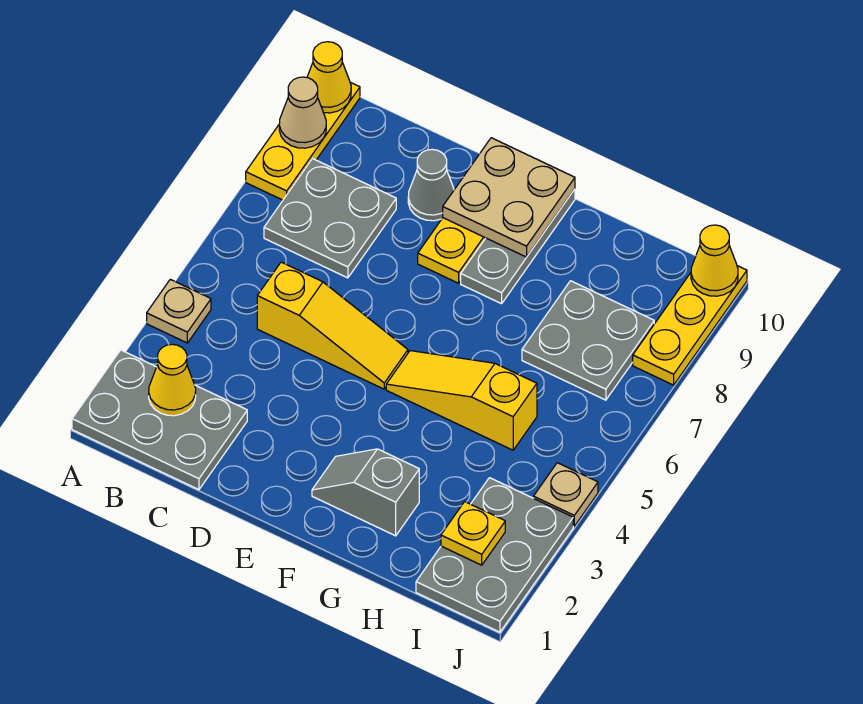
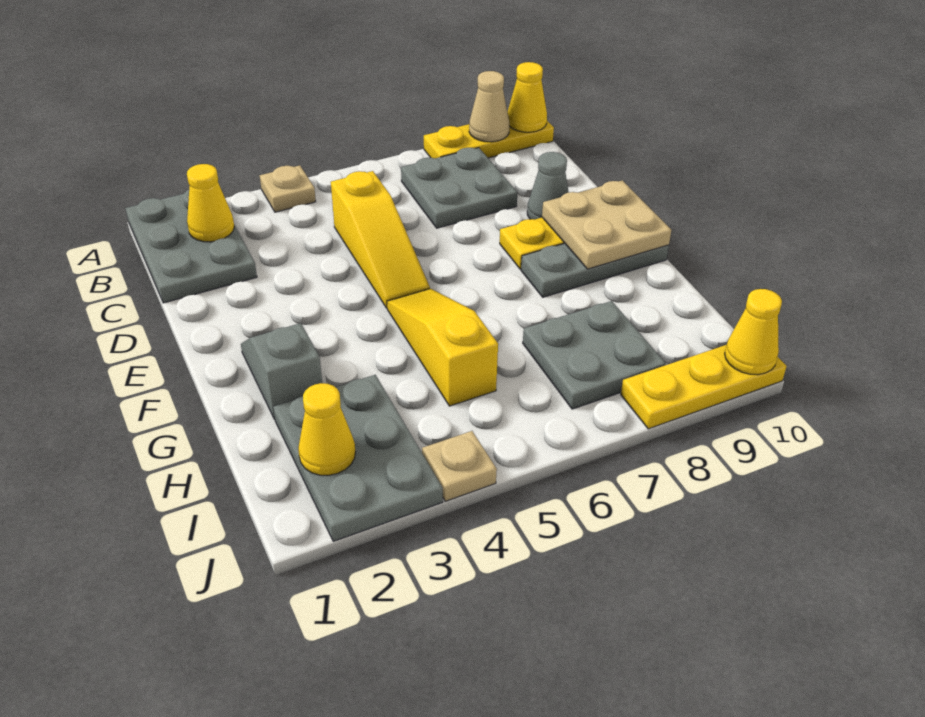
grey plate I1:J3 level 1 -> grey plate H2:J3 level 1
yellow plate I2 level 2 -> yellow cone I2 level 2

